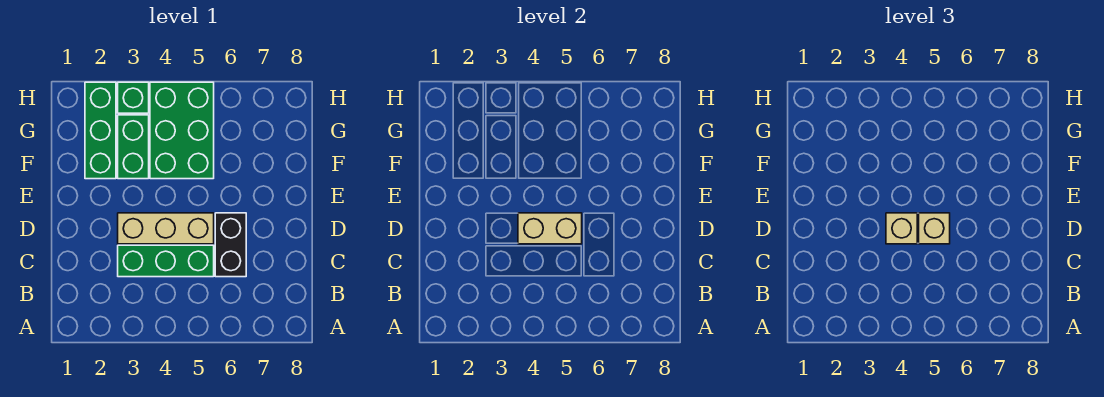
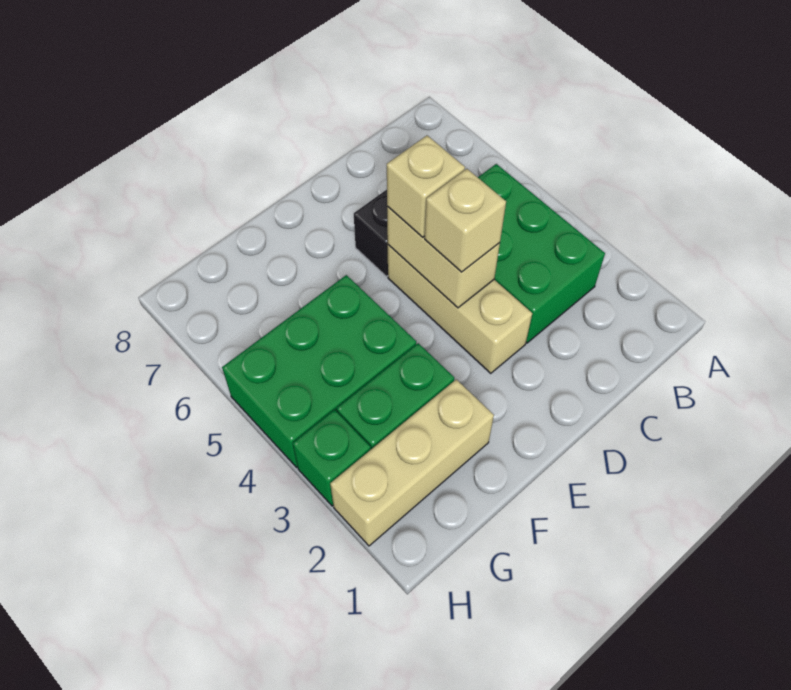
green brick C3:C5 level 1 -> green brick B3:C5 level 1
green brick F2:H2 level 1 -> tan brick F2:H2 level 1

